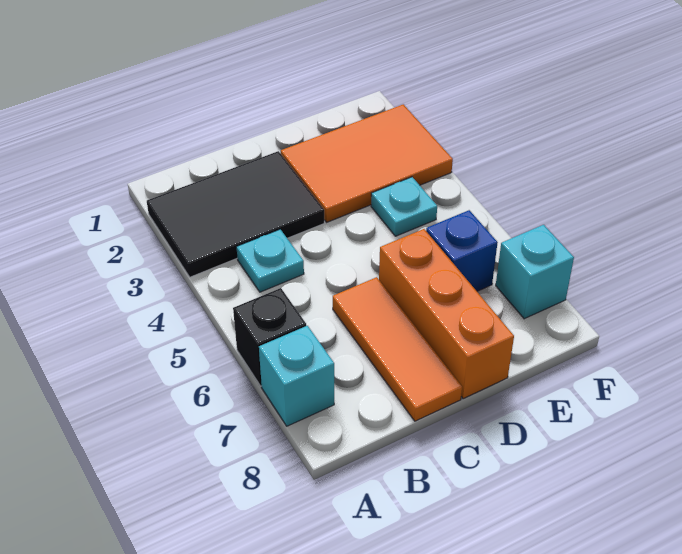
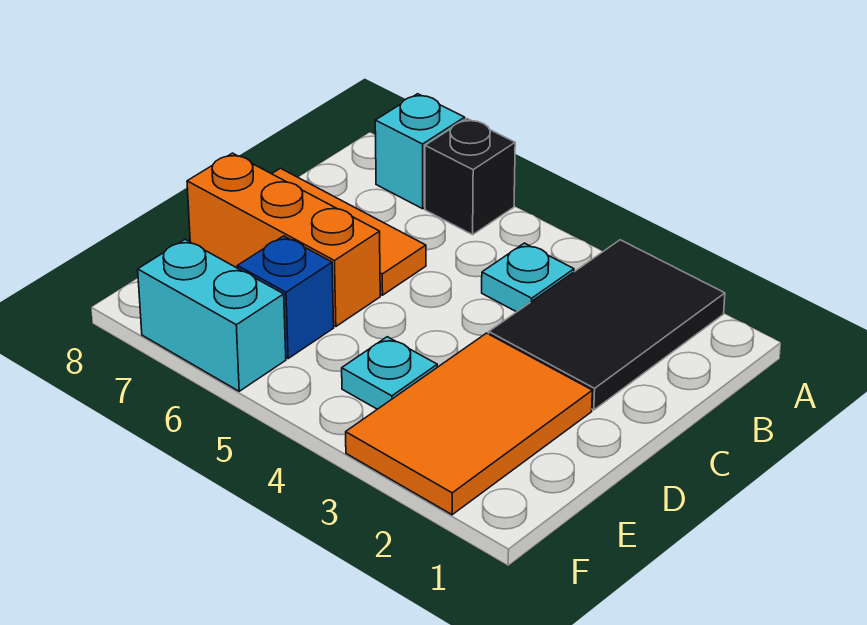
cyan brick F7 level 1 -> cyan brick F6:F7 level 1

